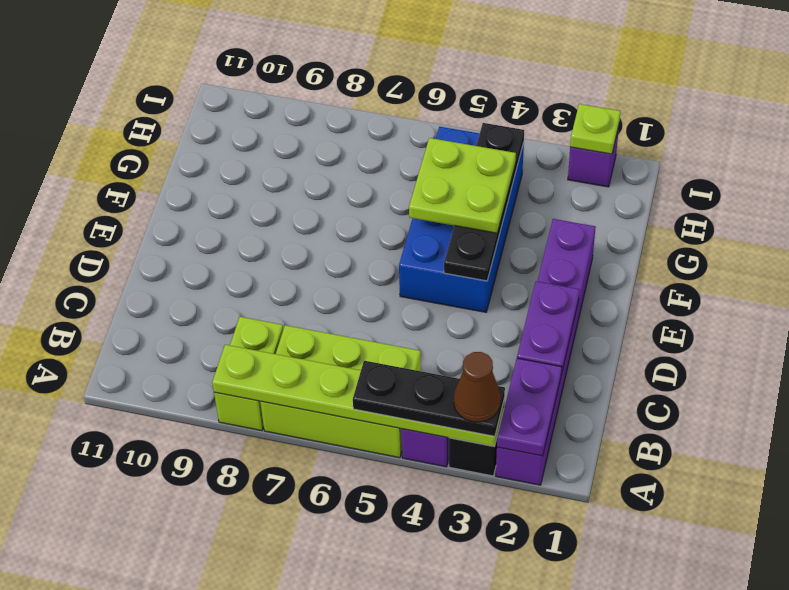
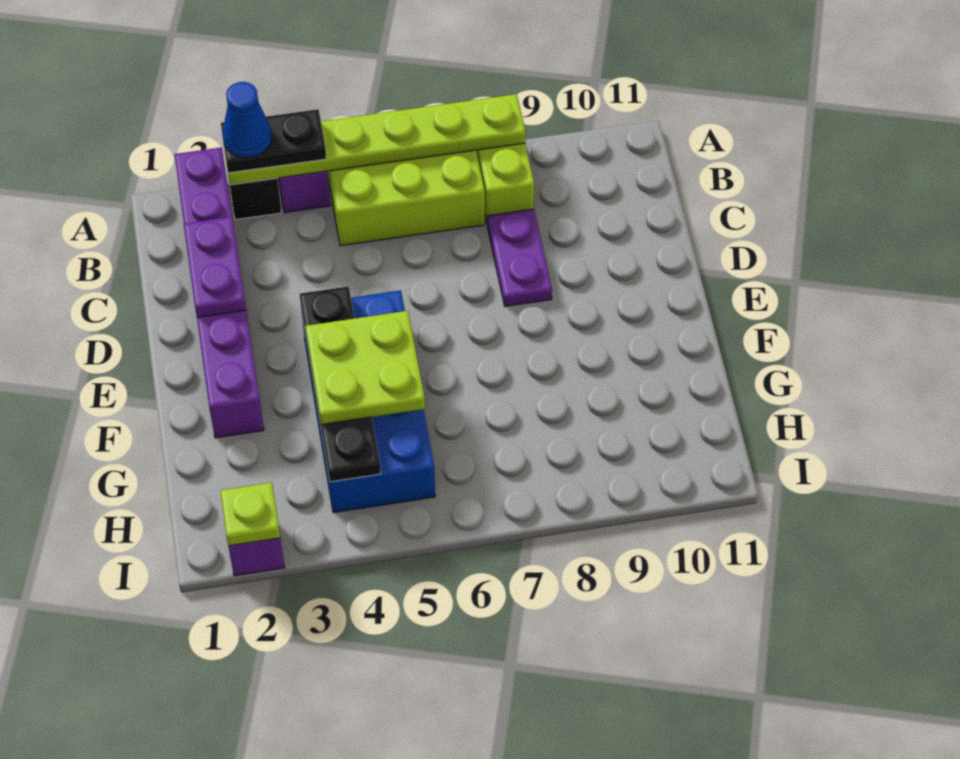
purple plate A2:B2 level 2 -> purple plate C8:D8 level 1
black plate A3:A5 level 3 -> black plate A3:A4 level 3
brown cone A3 level 4 -> blue cone A3 level 4

